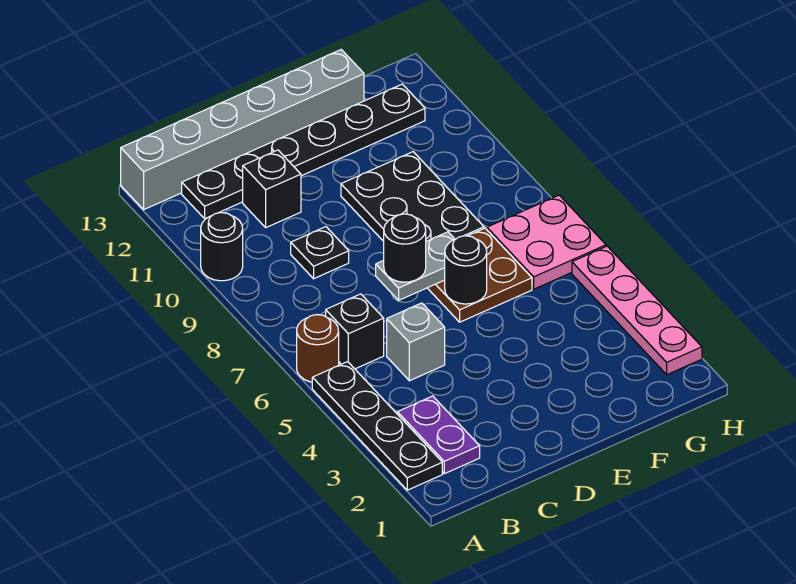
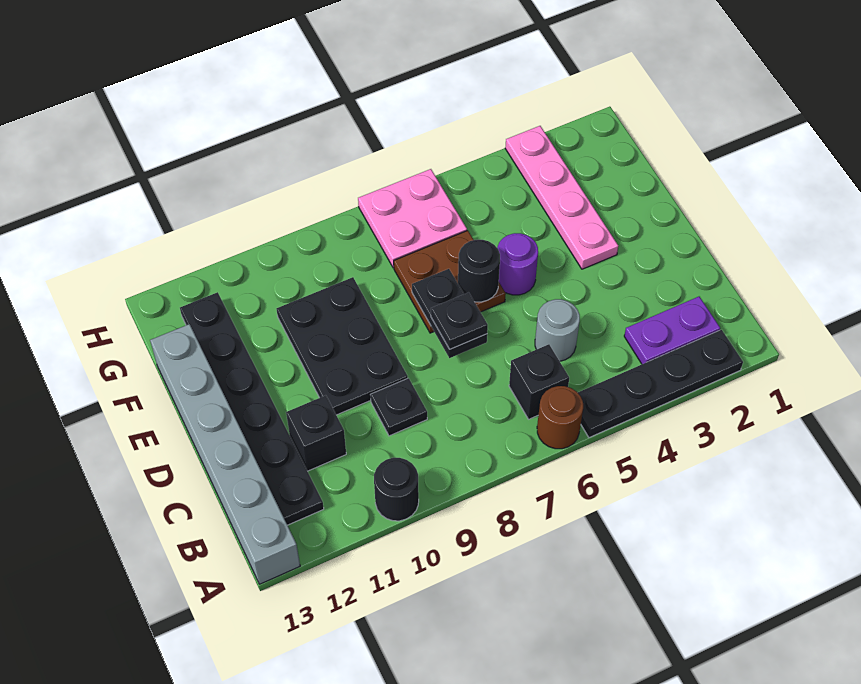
grey brick C5 level 1 -> grey round brick C5 level 1
grey plate D7:E7 level 2 -> black plate D7:E7 level 2
black round brick D7 level 3 -> black plate D7 level 3
none -> purple round brick E5 level 1
black plate E8:F10 level 1 -> black plate D9:F10 level 1
pink plate H2:H5 level 1 -> pink plate E3:H3 level 1

